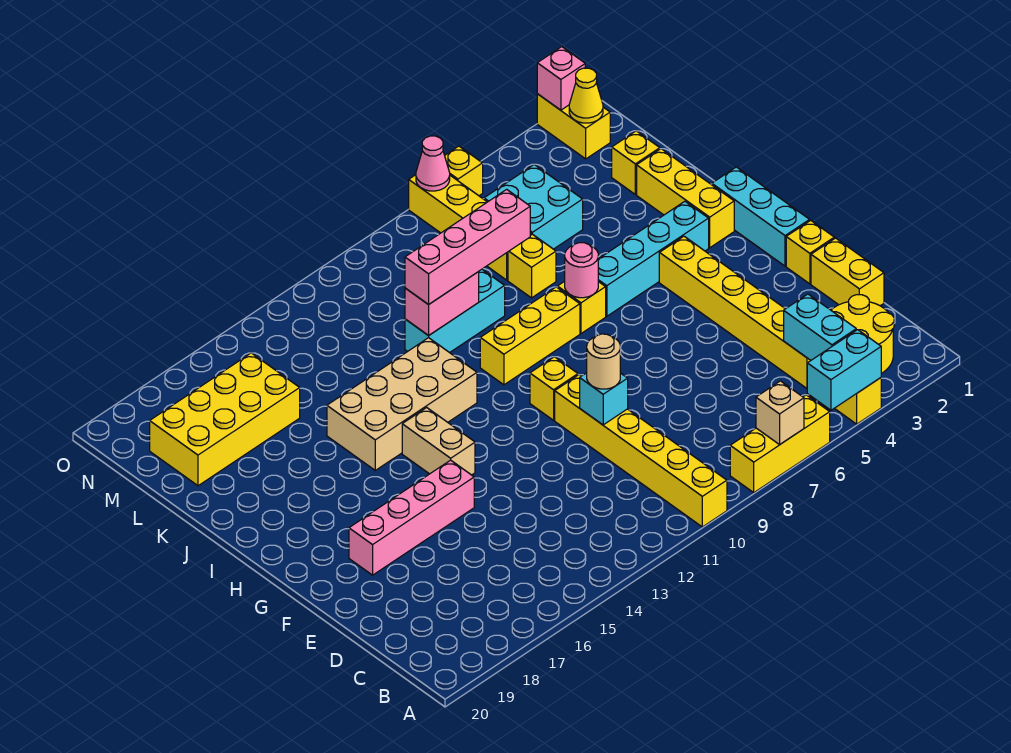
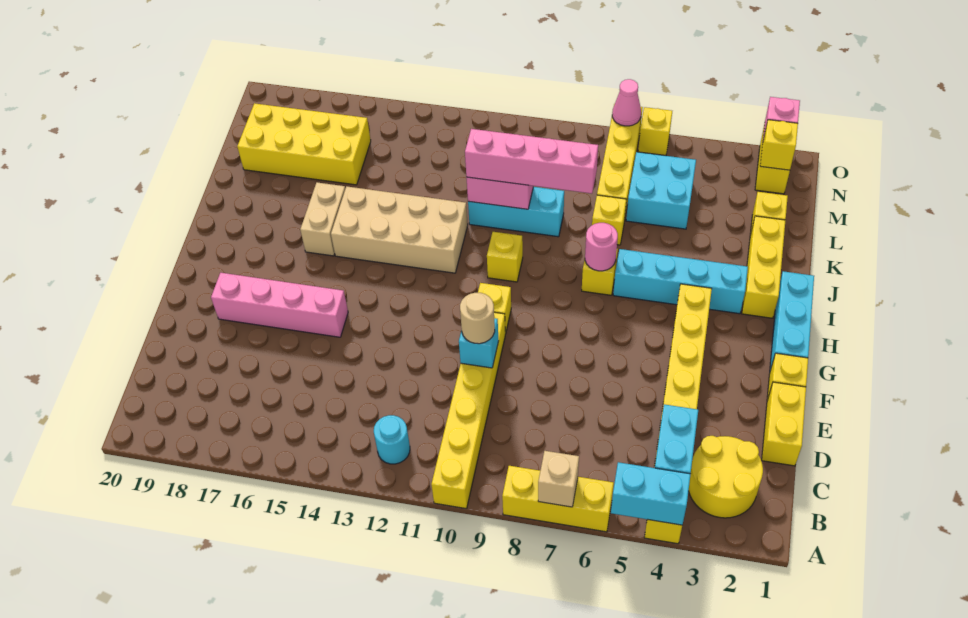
none -> cyan round brick B12 level 1
tan brick G14:H14 level 1 -> tan brick I16:J16 level 1
yellow brick I8:I10 level 1 -> yellow brick I10 level 1
yellow cone N2 level 2 -> yellow brick N2 level 2

